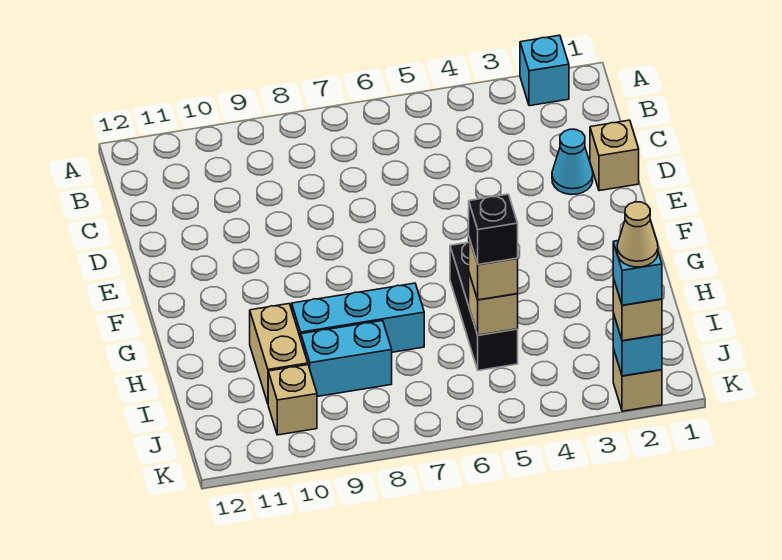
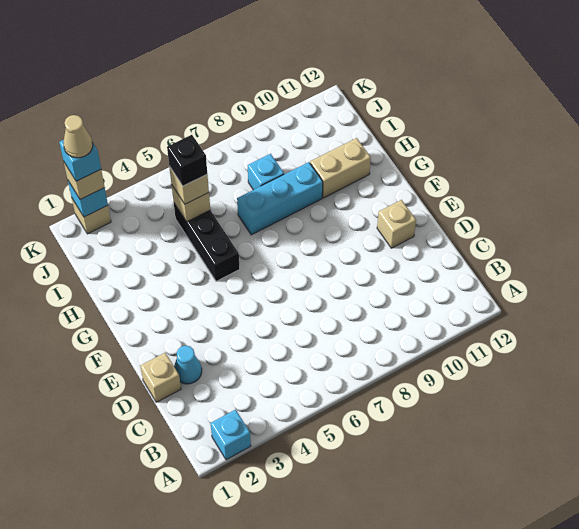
tan brick H10:I10 level 1 -> tan brick H10:H11 level 1
cyan brick I8:I9 level 1 -> cyan brick I8 level 1
tan brick J10 level 1 -> tan brick E11 level 1

